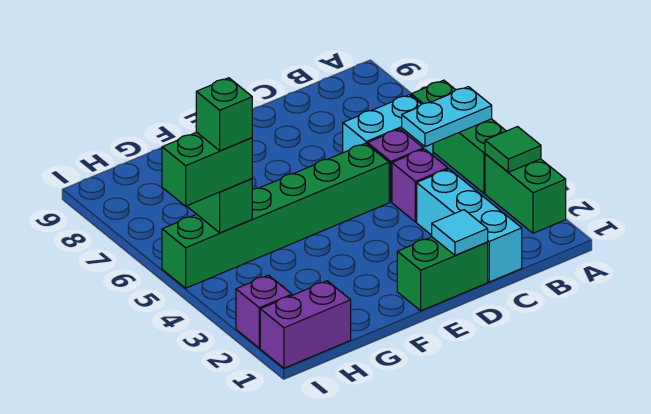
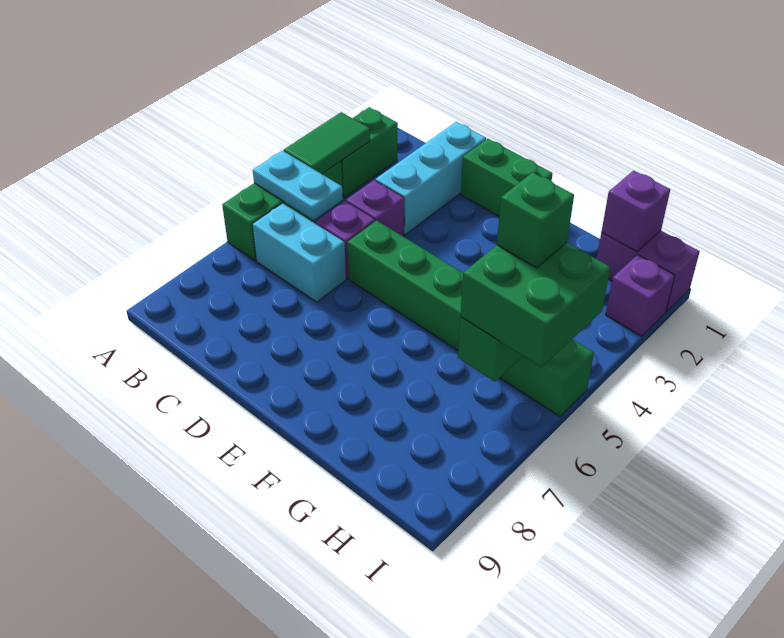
green tile A3 level 2 -> green tile A3:A4 level 2
cyan tile D1 level 2 -> none
none -> purple brick H1 level 2
green brick H5:I5 level 3 -> green brick H5:I6 level 3

